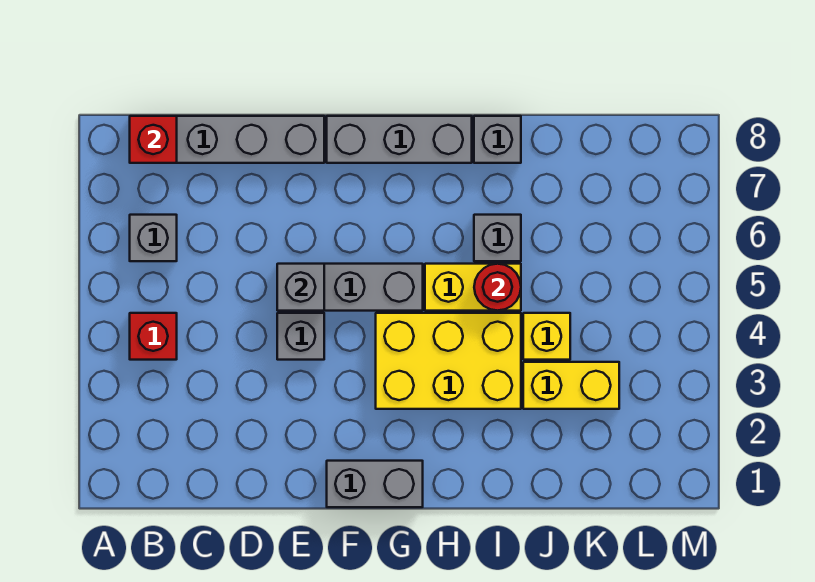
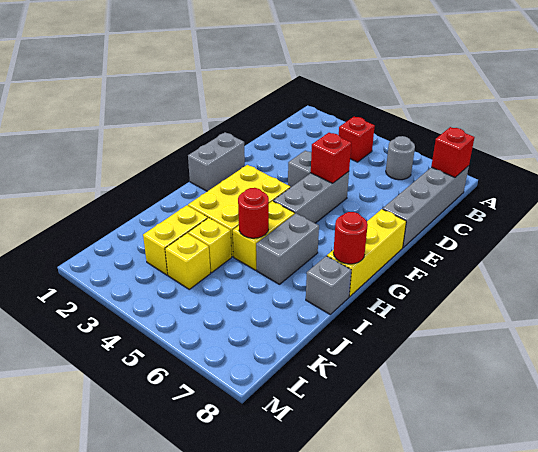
grey brick B6 level 1 -> grey round brick B6 level 1
grey brick E5 level 2 -> red brick E5 level 2
grey brick F8:H8 level 1 -> yellow brick F8:H8 level 1
none -> red round brick H8 level 2
grey brick I6 level 1 -> grey brick H6:I6 level 1
none -> yellow brick K4 level 1

